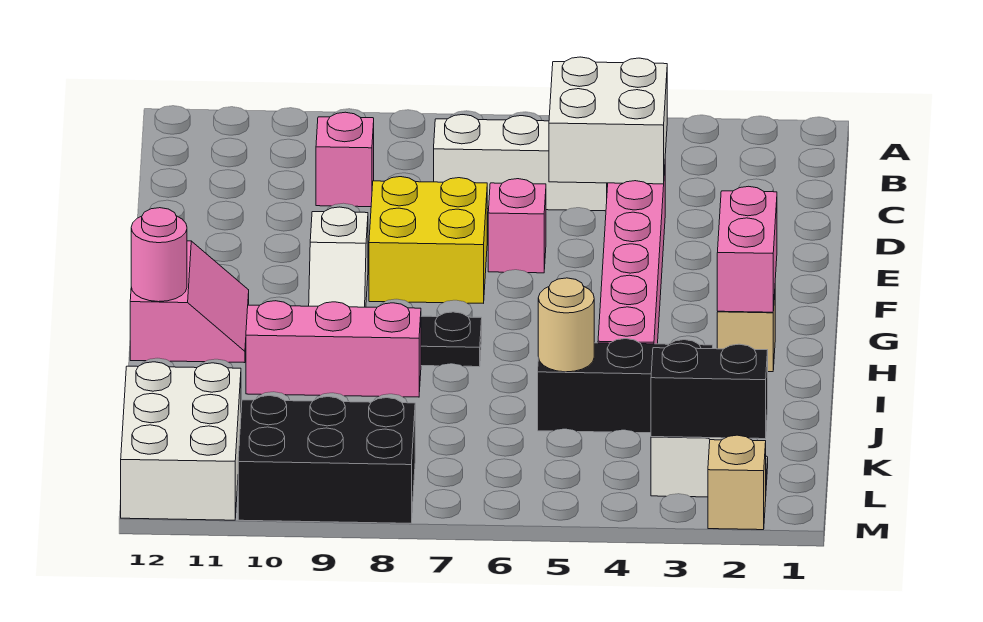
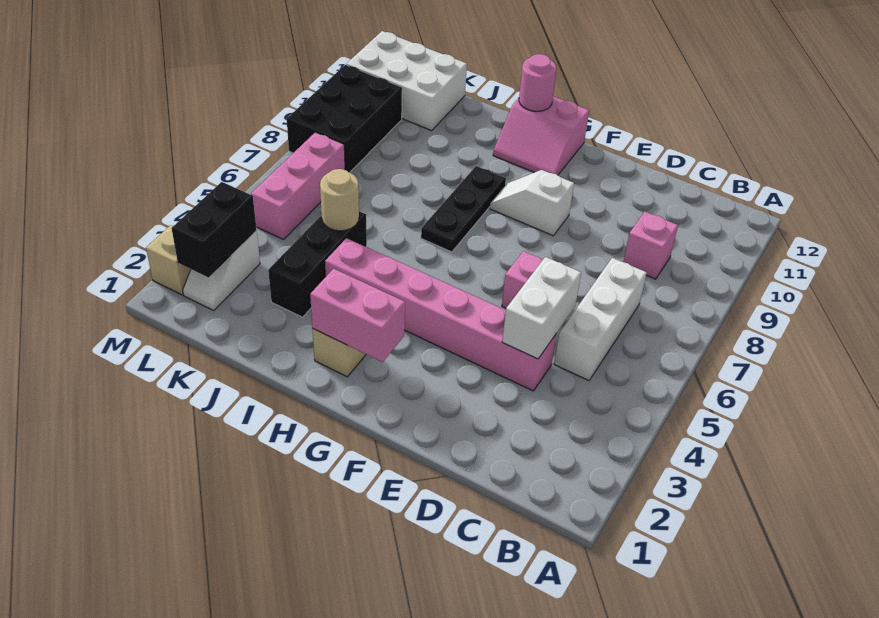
white brick C4:D5 level 2 -> white brick D4:D5 level 2
yellow brick E7:F8 level 1 -> none
pink brick I8:I10 level 1 -> pink brick L5:L7 level 1

